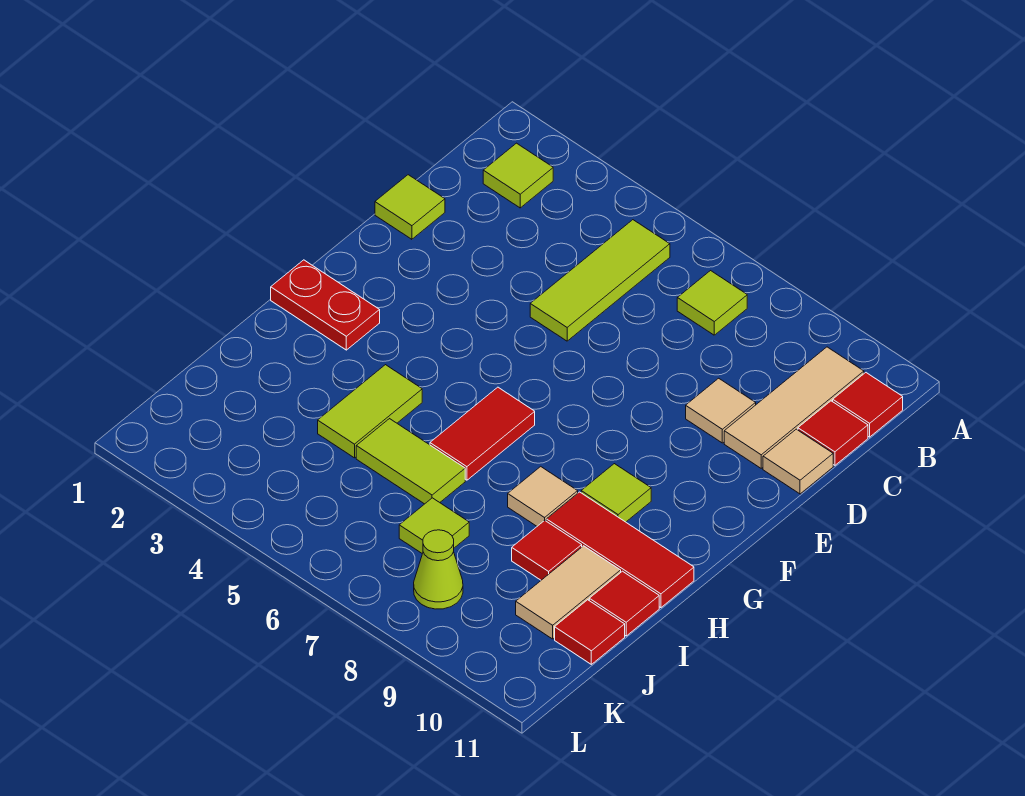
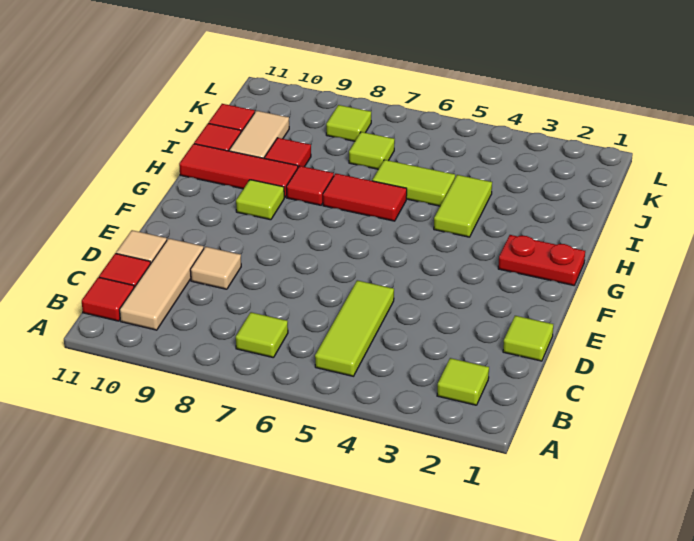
red tile G6:H6 level 1 -> red tile H6:H7 level 1
tan tile H8 level 1 -> red tile H8 level 1
lime cone K8 level 1 -> lime tile K8 level 1

